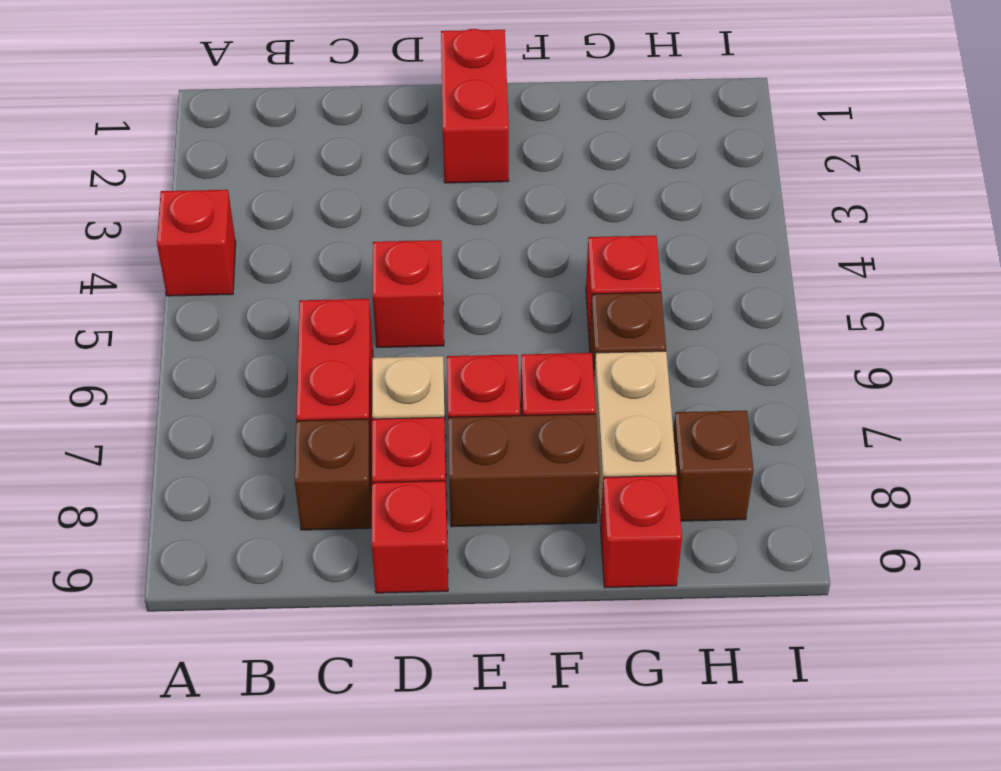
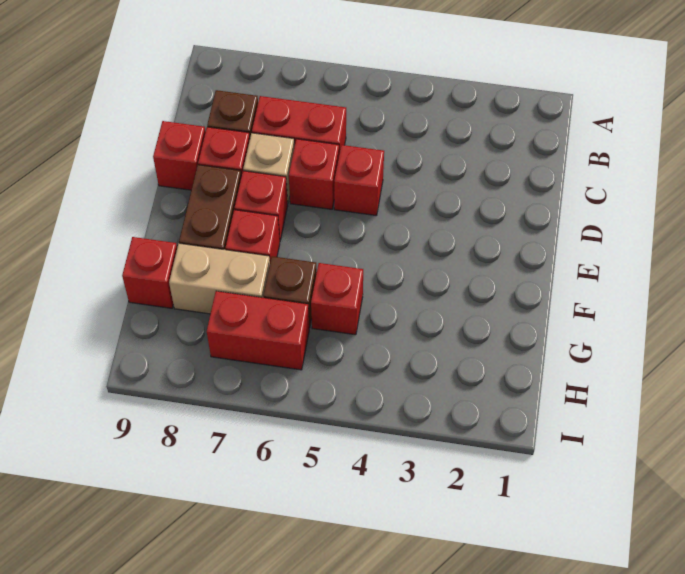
red brick A4 level 1 -> red brick D6 level 1
red brick E1:E2 level 1 -> red brick H6:H7 level 1
brown brick H8 level 1 -> none

